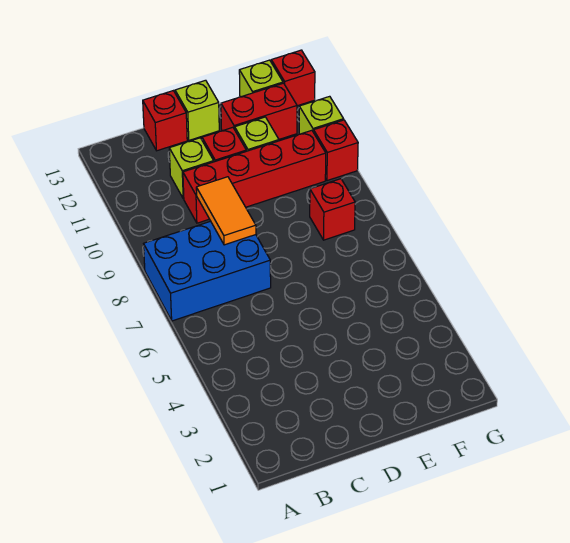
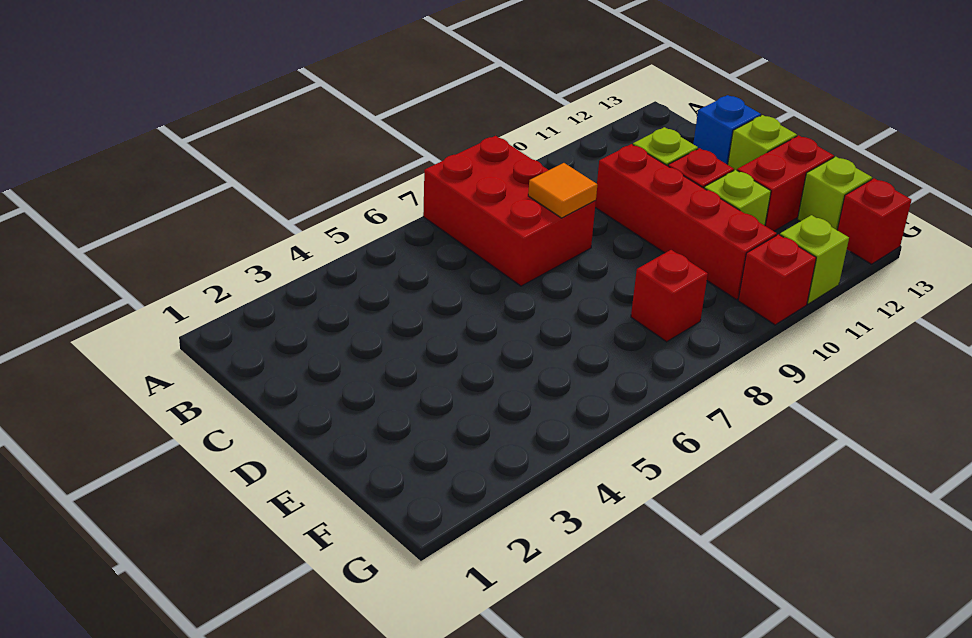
blue brick A7:C8 level 1 -> red brick A7:C8 level 1
orange tile C8:C9 level 2 -> orange tile C8 level 2
red brick C13 level 1 -> blue brick C13 level 1
red brick E12:F12 level 1 -> red brick E12:E13 level 1

